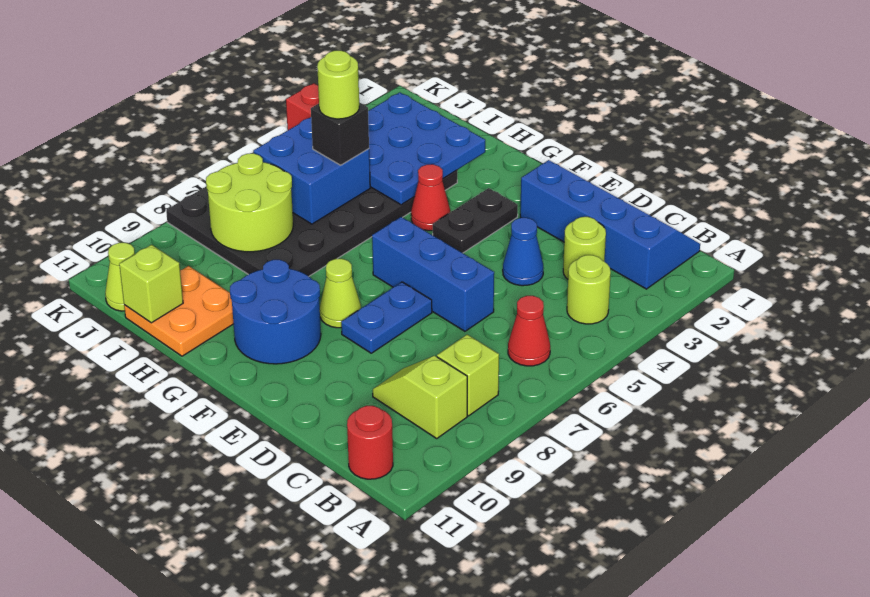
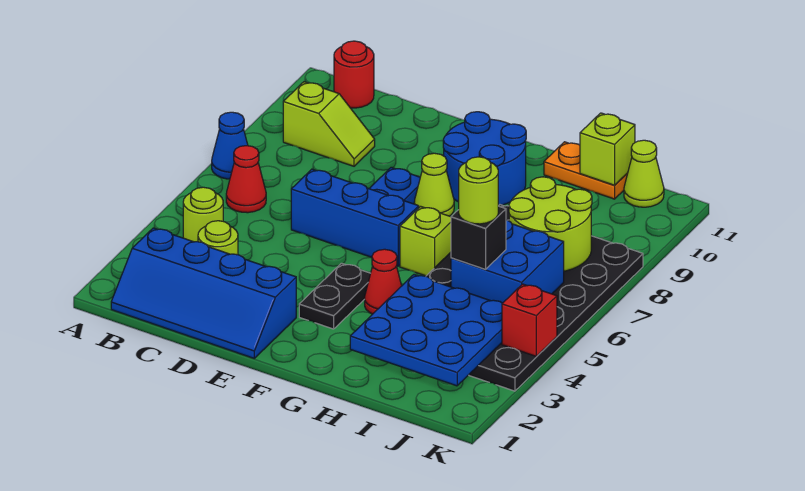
lime brick B8 level 1 -> lime brick G6 level 1
blue cone D4 level 1 -> blue cone A7 level 1
orange plate H10:I11 level 1 -> orange plate H11:I11 level 1

